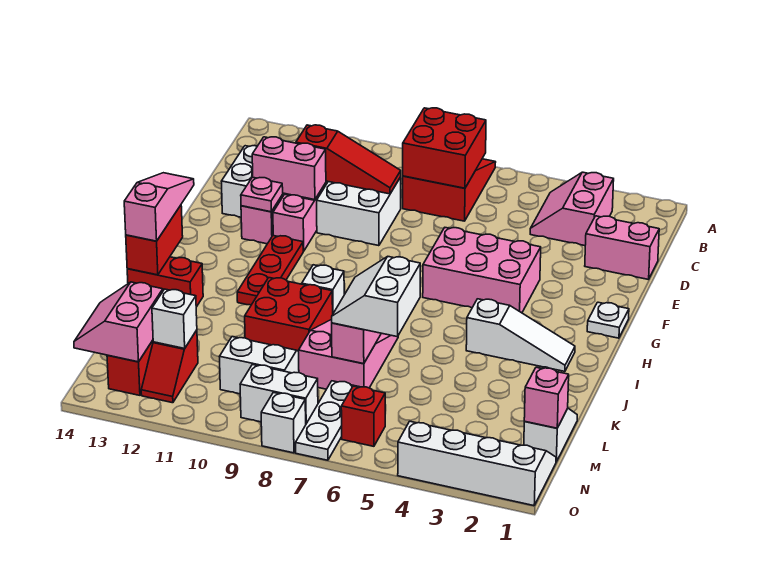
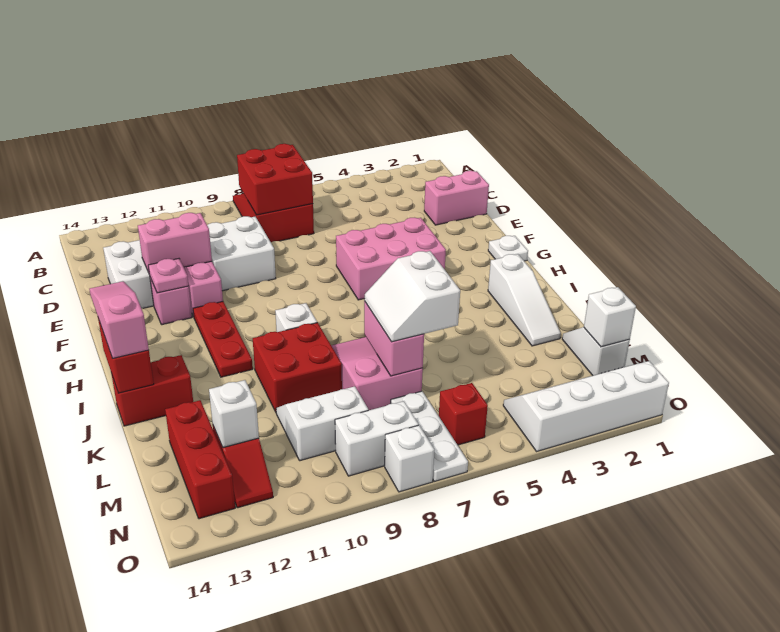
pink slope B3:C4 level 1 top 3 -> none
red slope D9:D11 level 2 top 11 -> none
white slope I2:I4 level 1 top 4 -> white slope I2:K2 level 1 top I
pink brick M1 level 2 -> white brick M1 level 2
pink slope M13:N14 level 2 top 13 -> none

